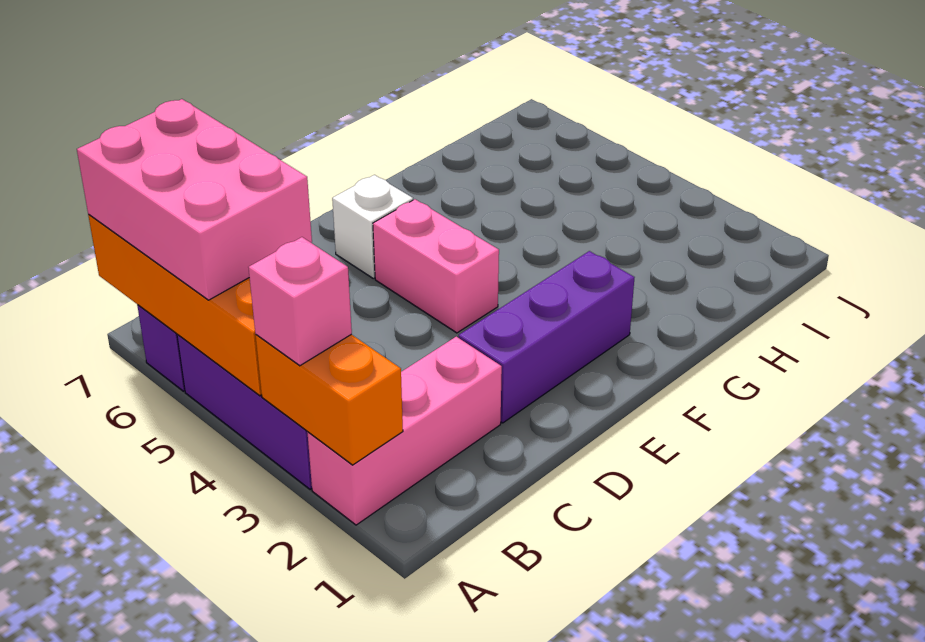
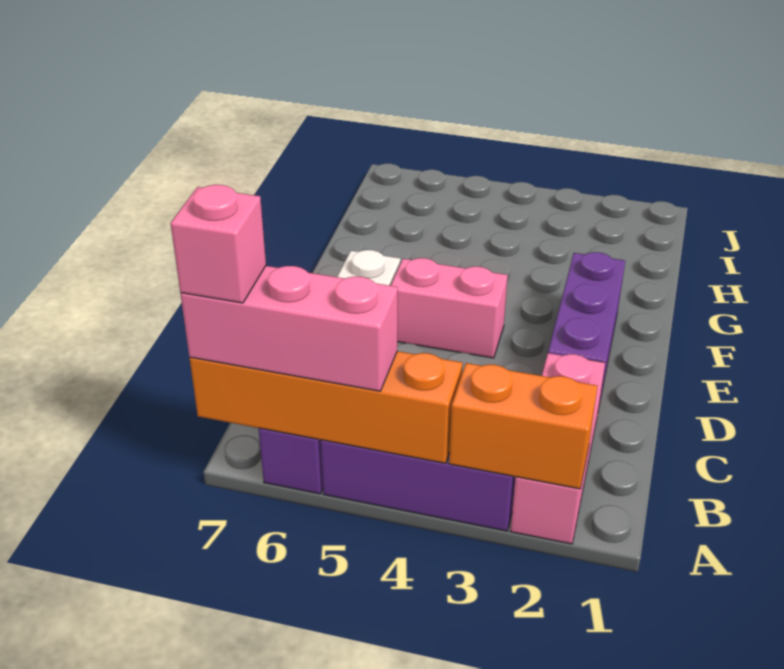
pink brick A3 level 3 -> pink brick A7 level 4
pink brick A5:B7 level 3 -> pink brick A5:A7 level 3

